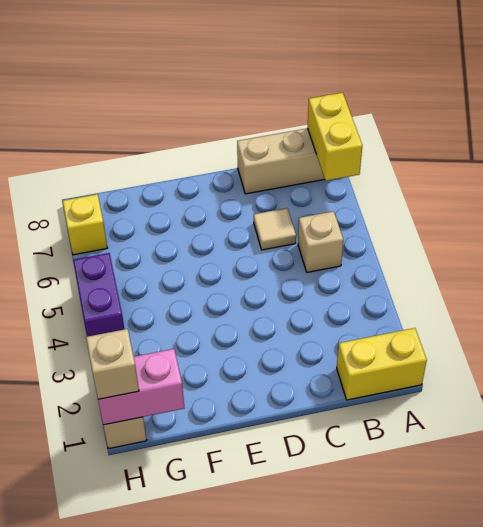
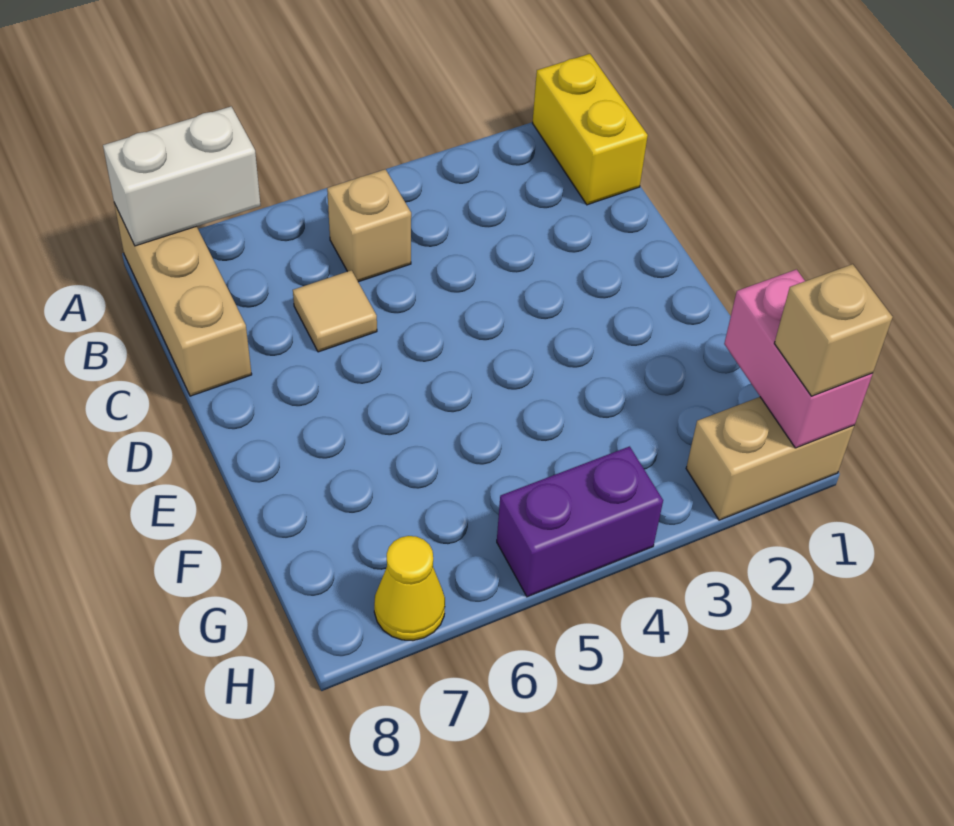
yellow brick A7:A8 level 2 -> white brick A7:A8 level 2
yellow brick H7 level 1 -> yellow cone H7 level 1

